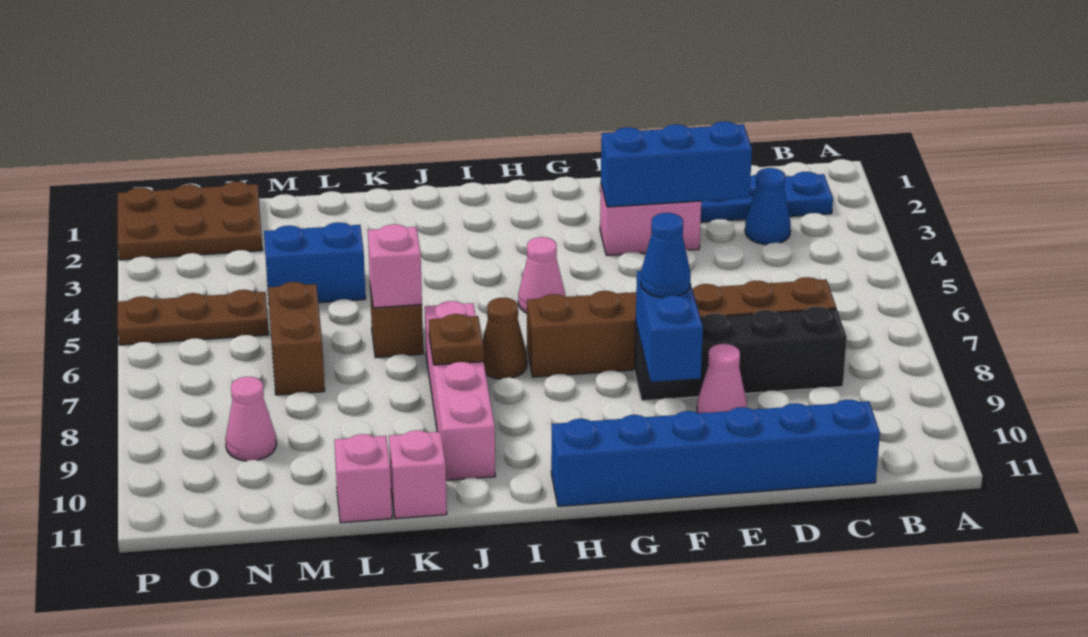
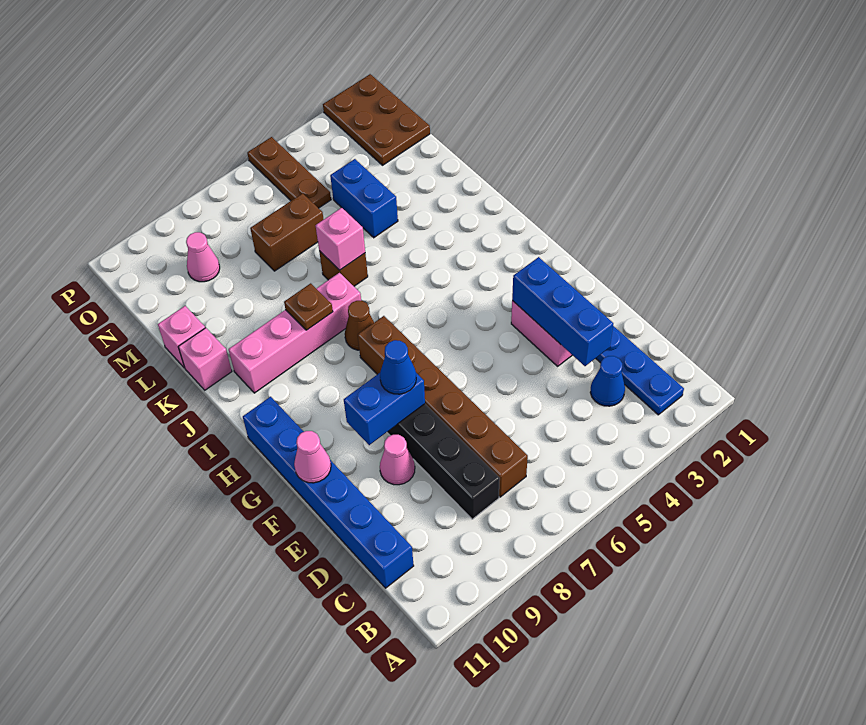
pink cone H5 level 1 -> pink cone F11 level 2

